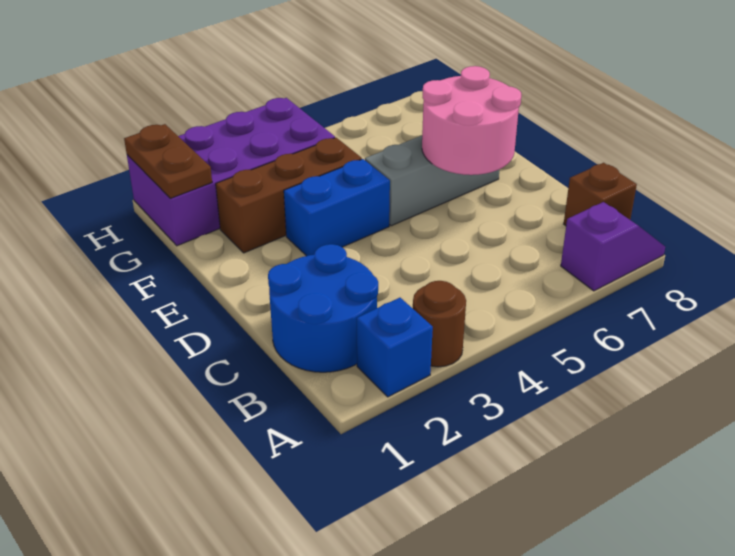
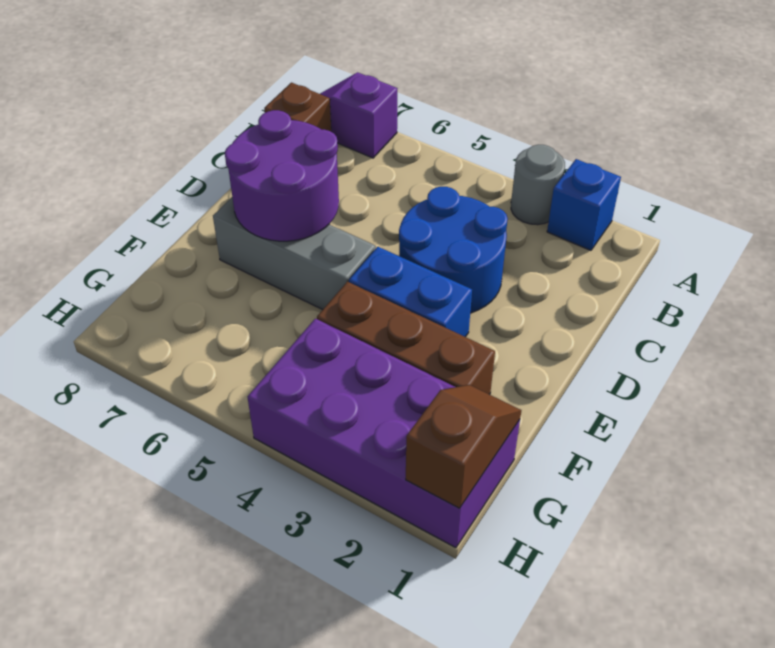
brown round brick A3 level 1 -> grey round brick A3 level 1
blue round brick B1:C2 level 1 -> blue round brick C3:D4 level 1
pink round brick D6:E7 level 2 -> purple round brick D6:E7 level 2
brown plate G1:H1 level 2 -> brown slope G1:H1 level 2 top H

